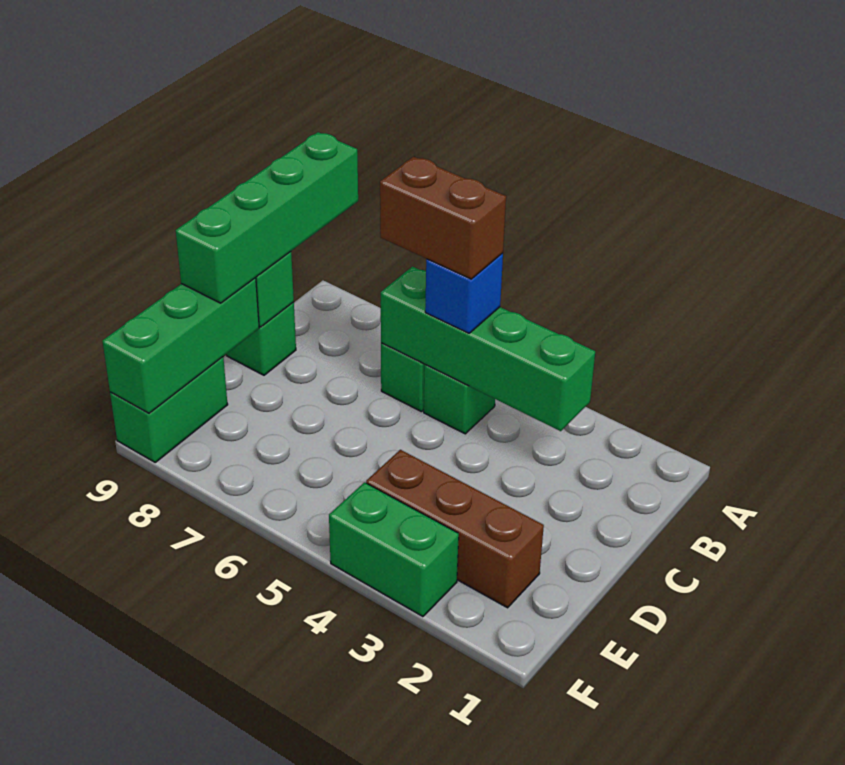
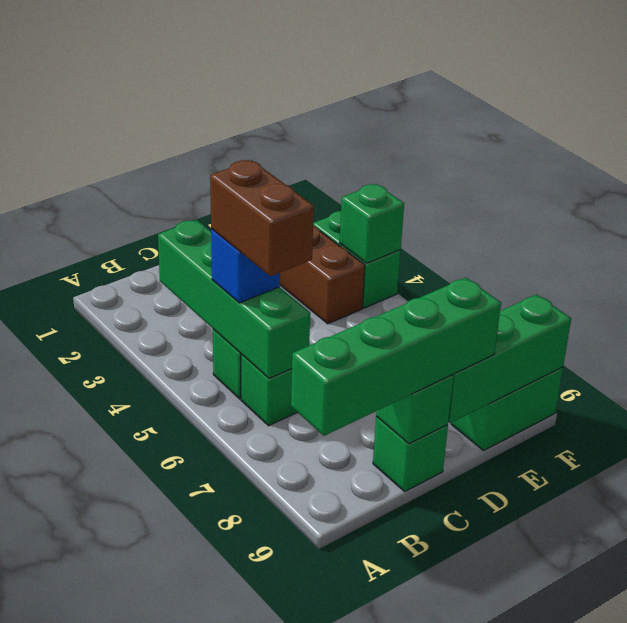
none -> green brick F4 level 2

